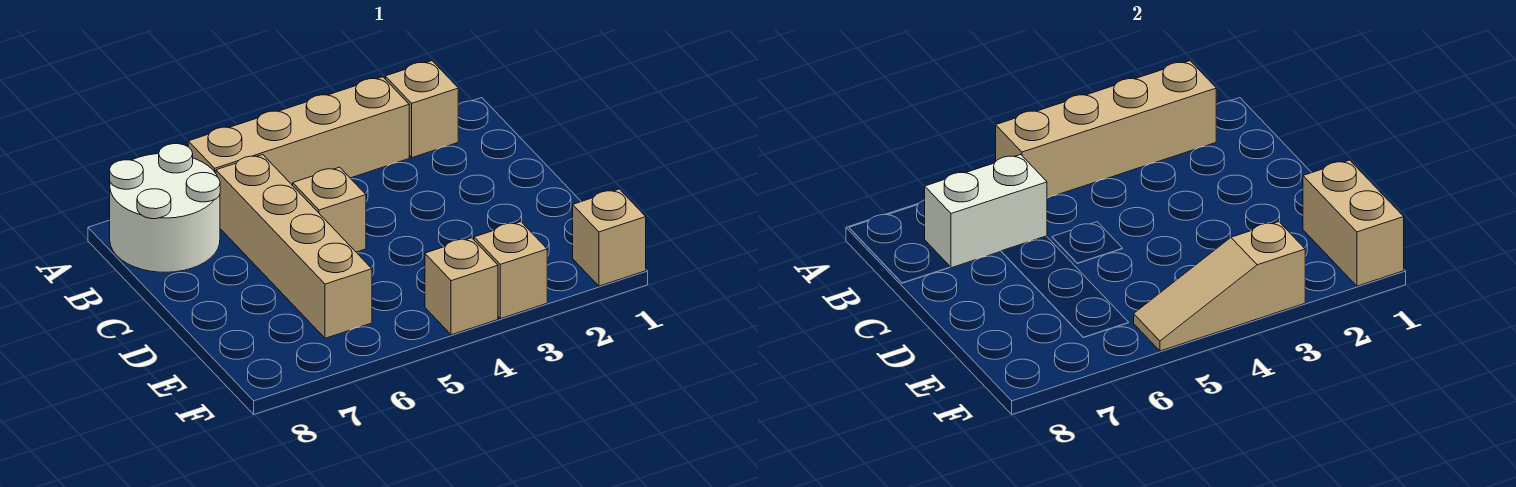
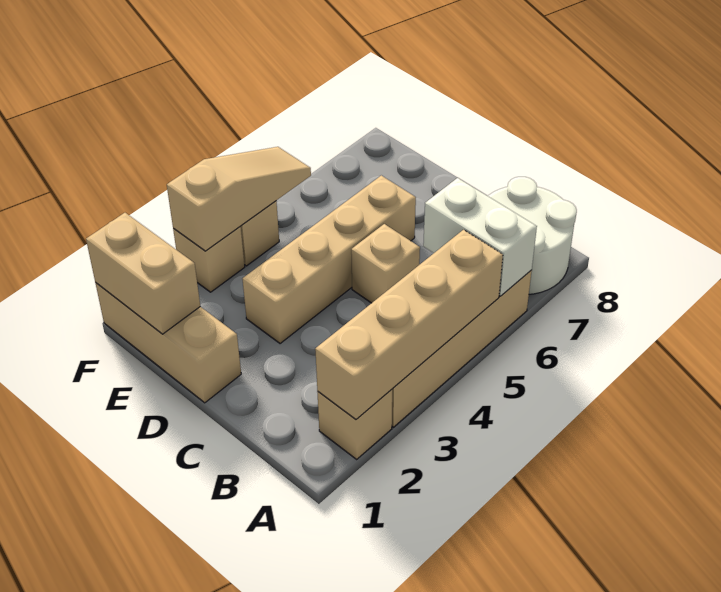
tan brick B6:E6 level 1 -> tan brick D3:D6 level 1
white brick B6:B7 level 2 -> white brick A6:B6 level 2
tan brick F1 level 1 -> tan brick D1:F1 level 1

